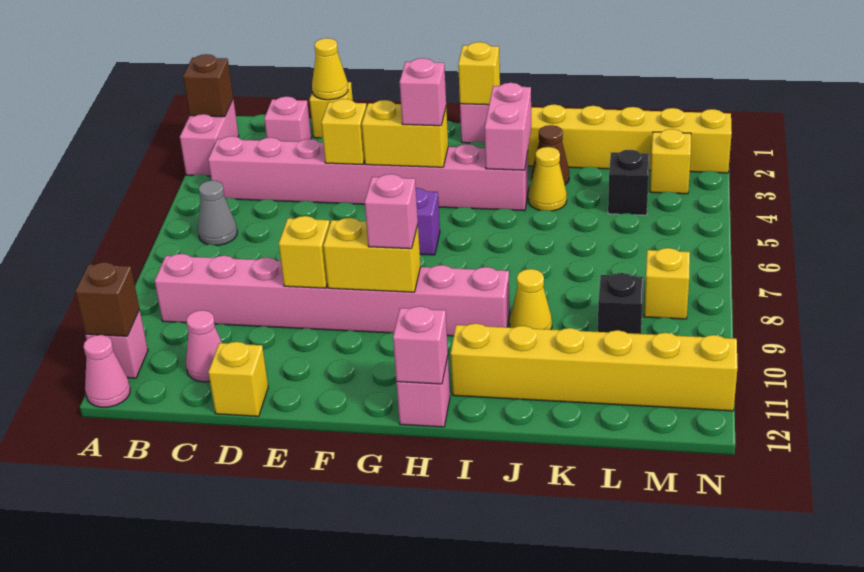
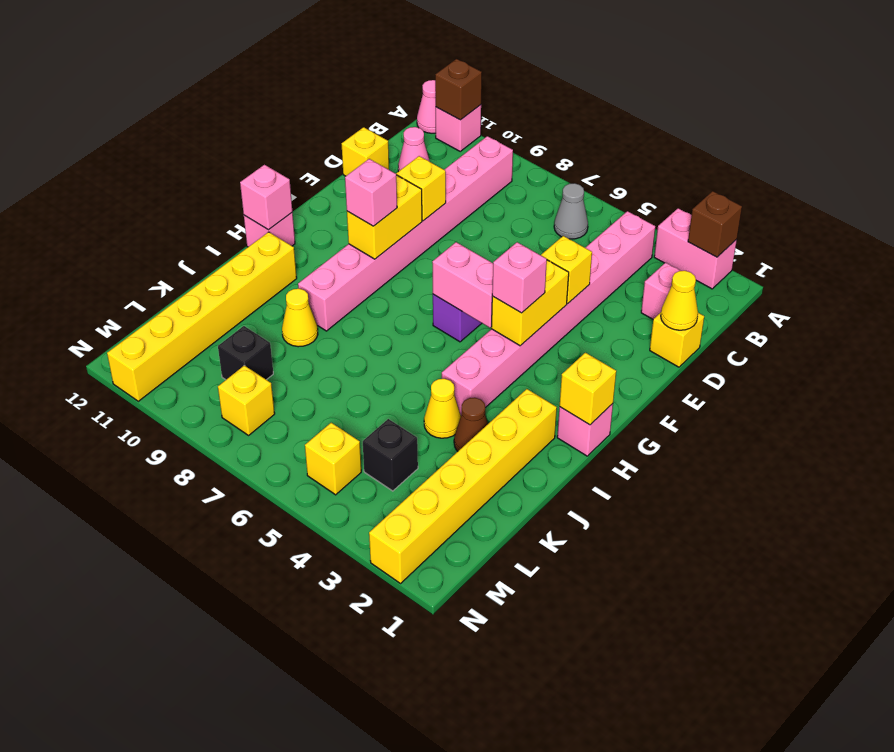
pink brick I3:I4 level 2 -> pink brick G5:G6 level 2
yellow brick M3 level 1 -> yellow brick M5 level 1

